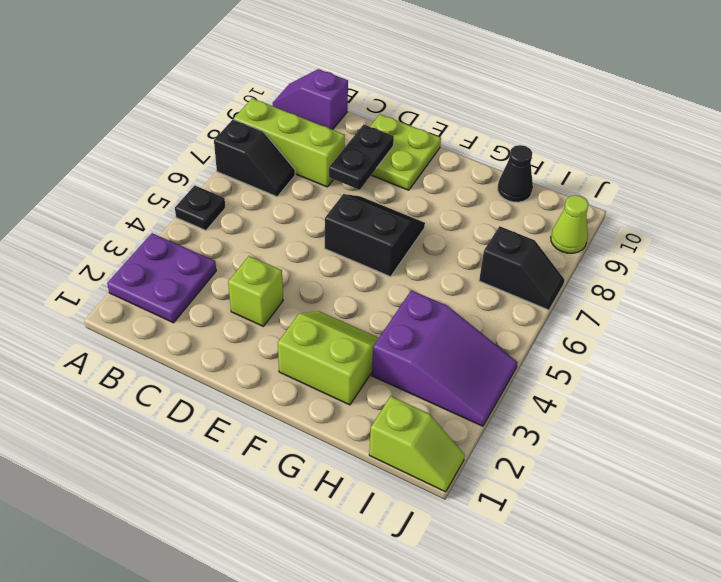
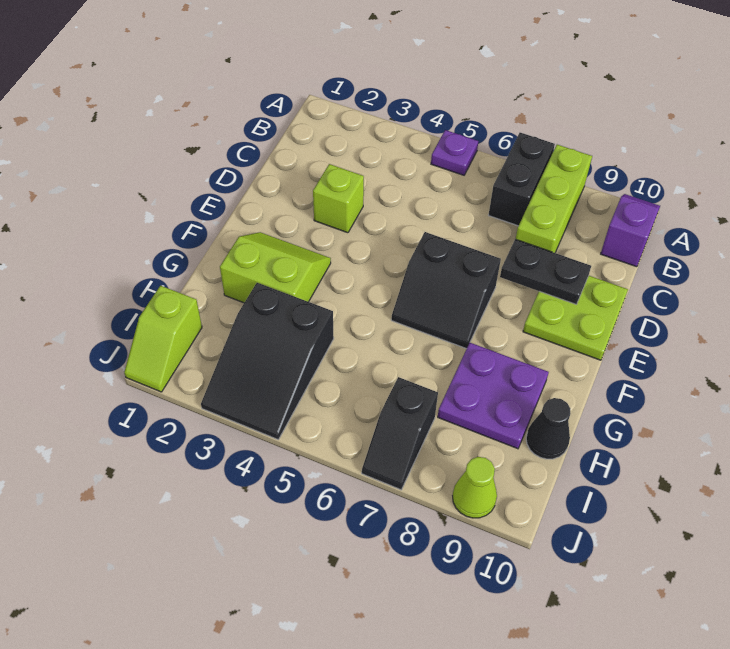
purple plate A2:B3 level 1 -> purple plate G8:H9 level 1
black plate A5 level 1 -> purple plate A5 level 1
black slope A7:B7 level 1 top A -> black brick A7:B7 level 1
black slope E6:F7 level 1 top 6 -> black slope E6:F7 level 1 top E
lime slope F2:G3 level 1 top 2 -> lime slope F2:G3 level 1 top G
purple slope H3:J4 level 1 top H -> black slope H3:J4 level 1 top H

